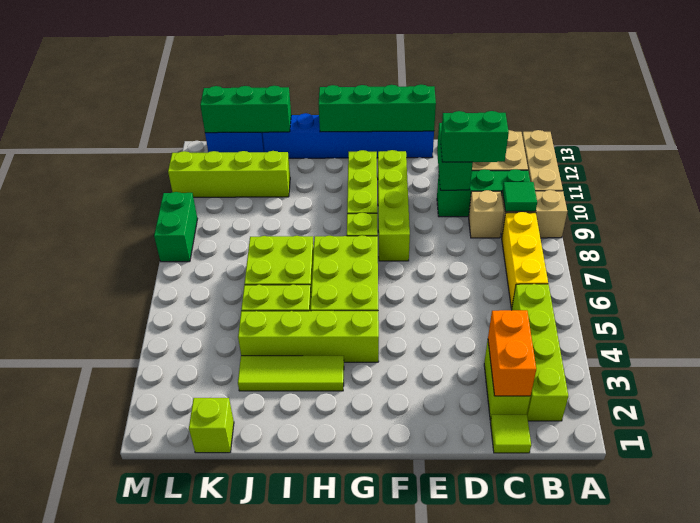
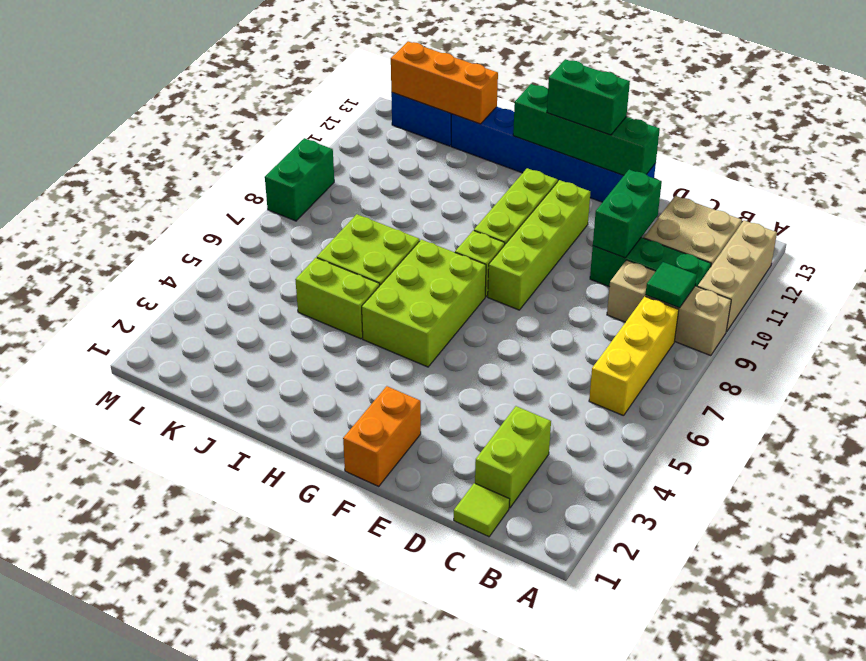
lime brick B2:B5 level 1 -> none
orange brick C2:C3 level 2 -> orange brick F1:F2 level 1
green brick C10:D10 level 3 -> green brick F13:G13 level 3
lime brick G4:J4 level 1 -> none
lime tile H3:J3 level 1 -> none
lime brick J11:M11 level 1 -> none
green brick J13:L13 level 2 -> orange brick J13:L13 level 2
lime brick K1 level 1 -> none

